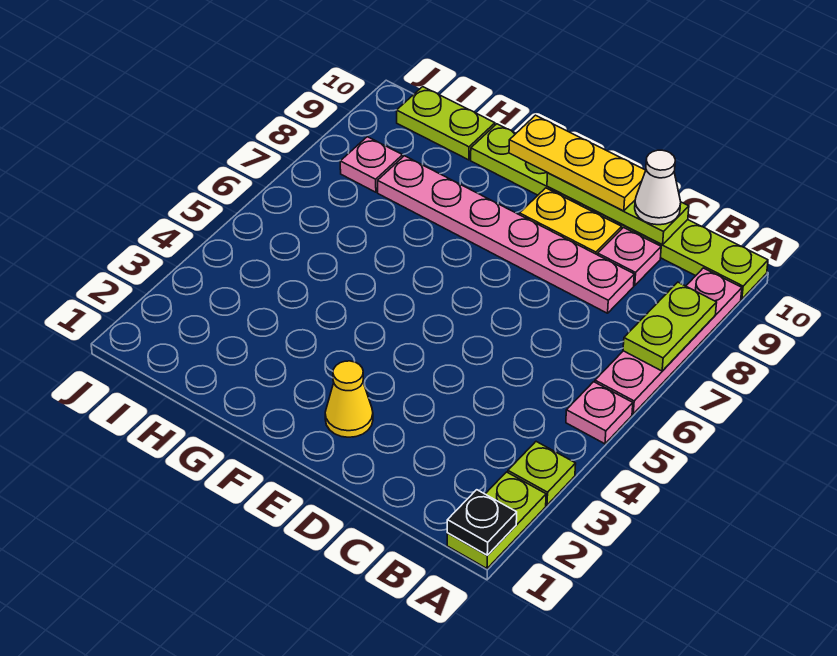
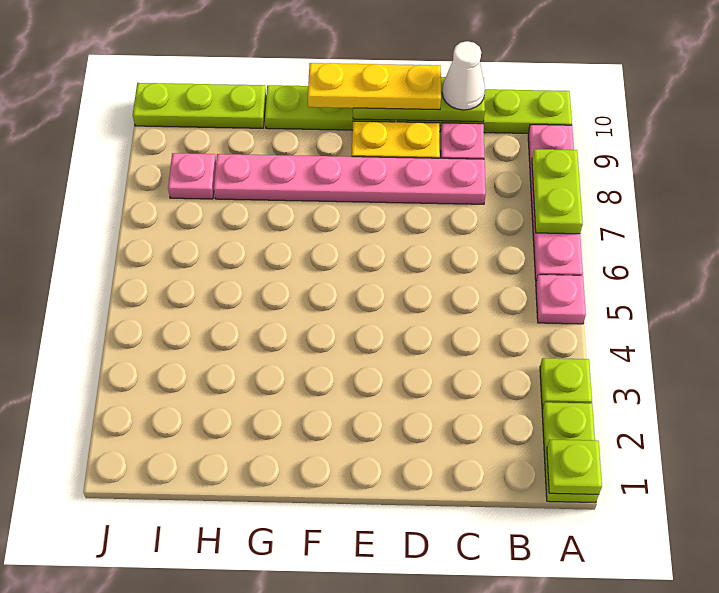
black plate A1 level 2 -> lime plate A1 level 2
yellow cone E2 level 1 -> none
lime plate H10:I10 level 1 -> lime plate H10:J10 level 1

